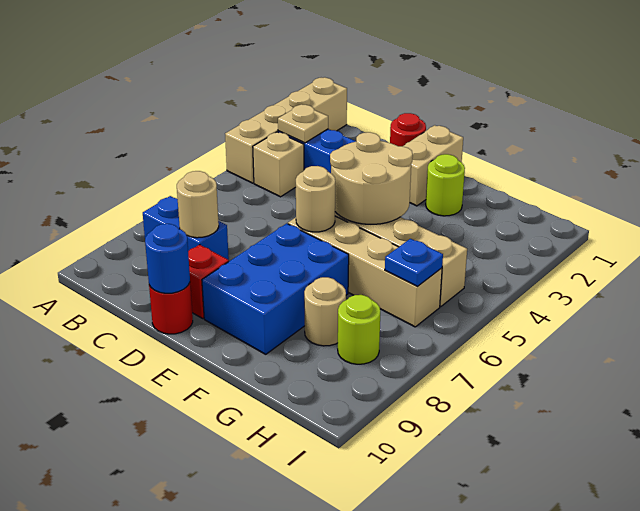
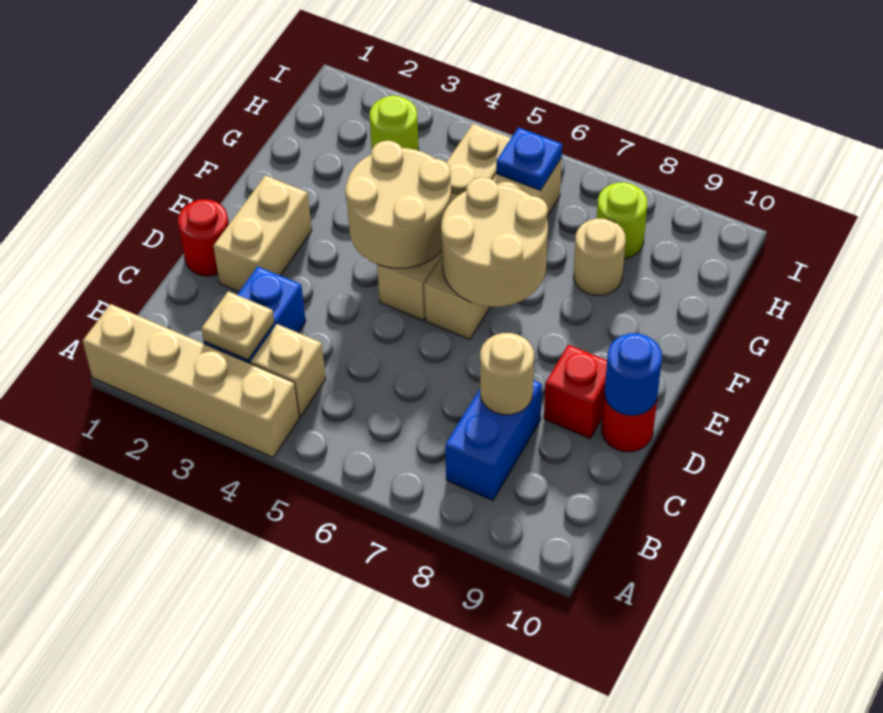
tan brick E1:E2 level 1 -> tan brick D2:E2 level 1
tan round brick E6 level 2 -> tan round brick E6:F7 level 2
blue brick E7:F9 level 1 -> none
lime round brick F2 level 1 -> lime round brick H3 level 1

